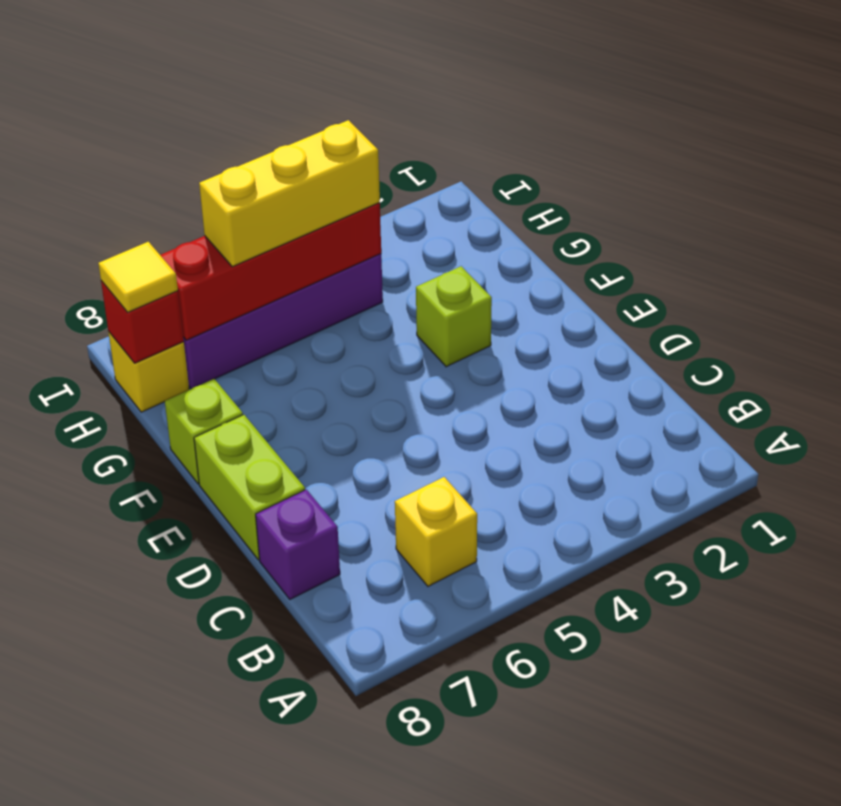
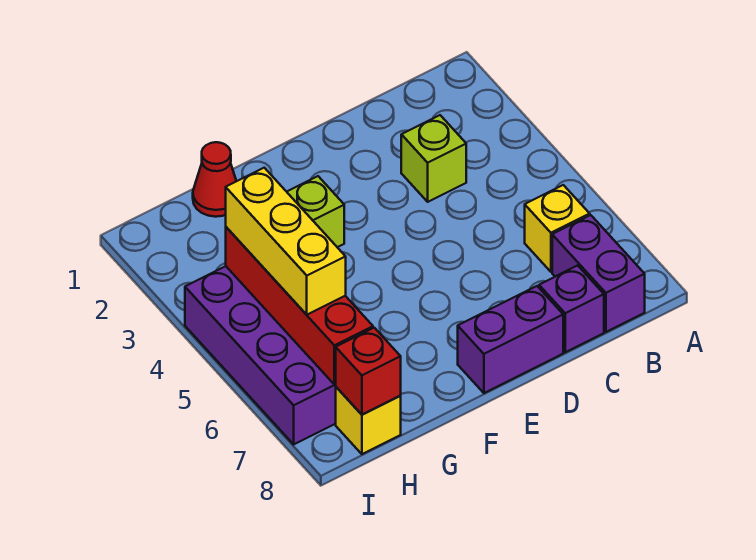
none -> purple brick B7:B8 level 1
lime brick D8:E8 level 1 -> purple brick D8:E8 level 1
lime brick F8 level 1 -> lime brick C3 level 1
none -> red cone G1 level 1
yellow tile H8 level 3 -> none

